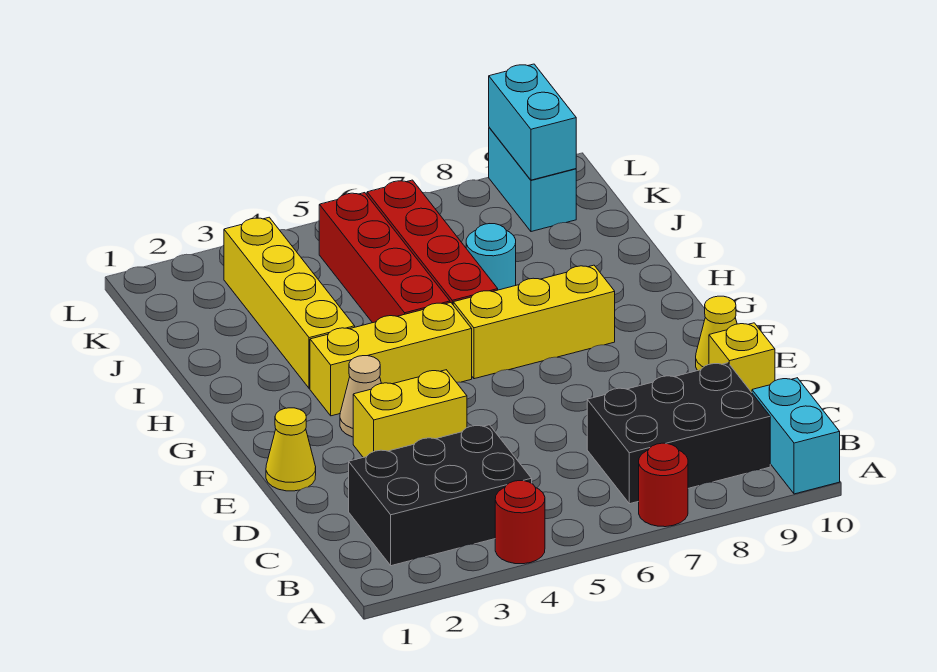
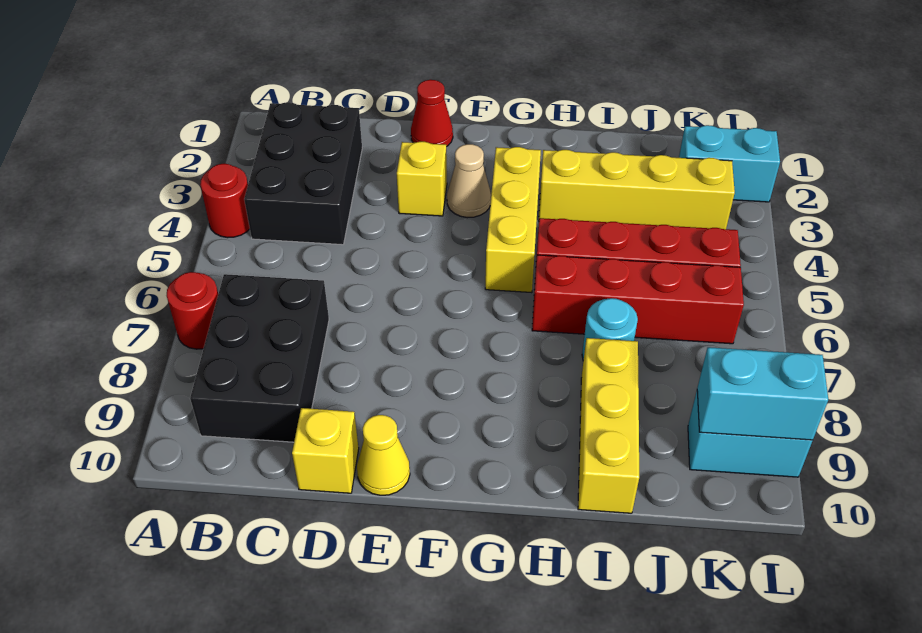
cyan brick A10:B10 level 1 -> cyan brick K2:L2 level 1
yellow cone E1 level 1 -> red cone E1 level 1
yellow brick E3:E4 level 1 -> yellow brick E3 level 1
yellow brick G6:G8 level 1 -> yellow brick I8:I10 level 1

